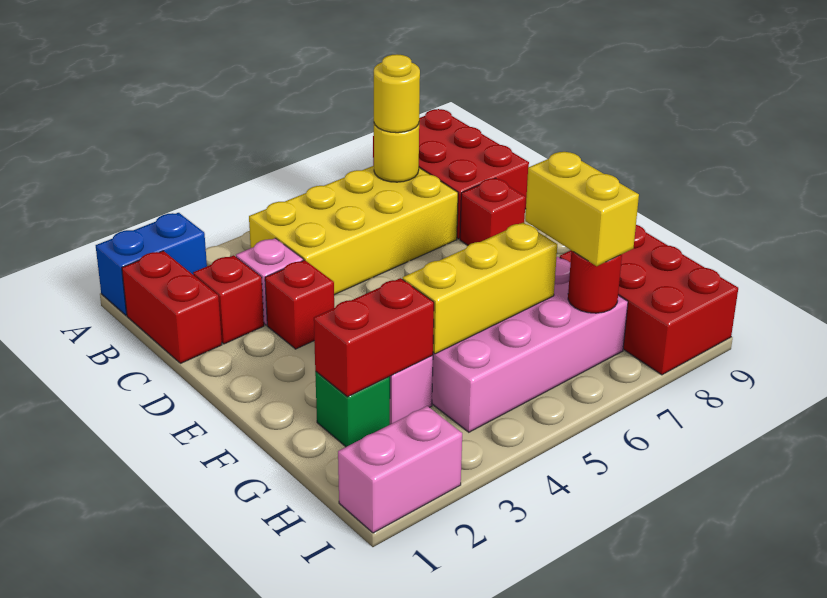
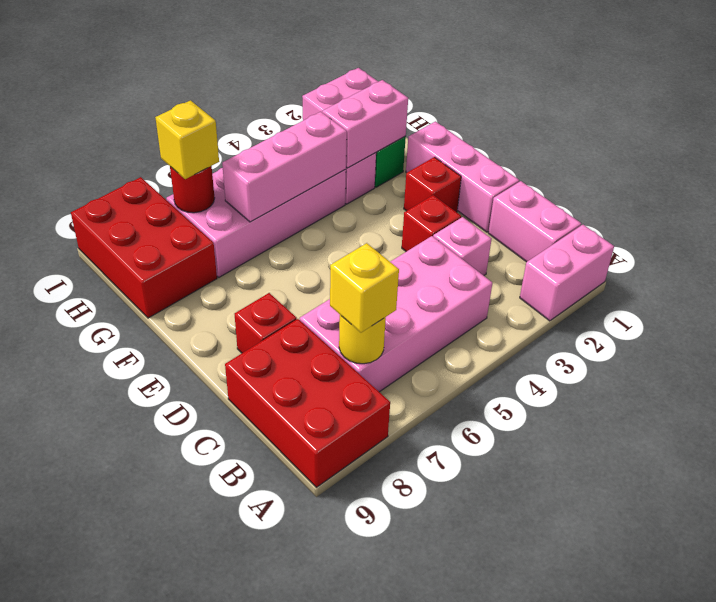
blue brick A1:A2 level 1 -> pink brick A1:A2 level 1
red brick B1:C1 level 1 -> pink brick B1:C1 level 1
yellow brick B4:C7 level 1 -> pink brick B4:C7 level 1
yellow round brick B7 level 3 -> yellow brick B7 level 3
red brick C2 level 1 -> red brick E2 level 1
none -> pink brick D1:F1 level 1
red brick G2:G3 level 2 -> pink brick G2:G3 level 2
yellow brick G4:G6 level 2 -> pink brick G4:G6 level 2
yellow brick G7:H7 level 3 -> yellow brick H7 level 3

